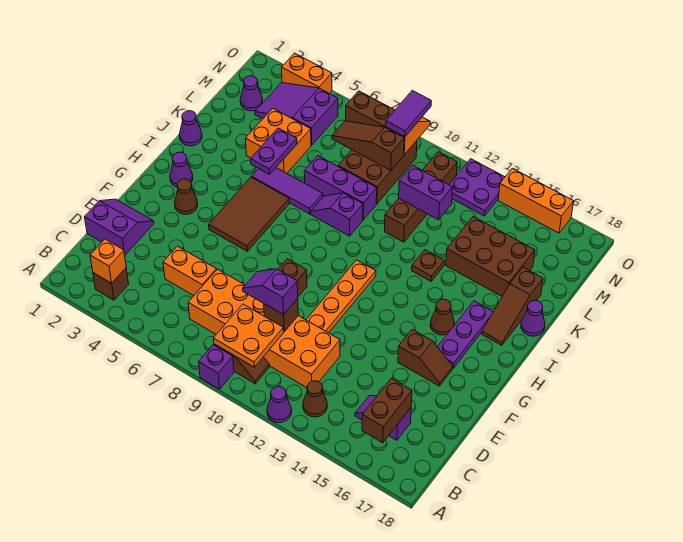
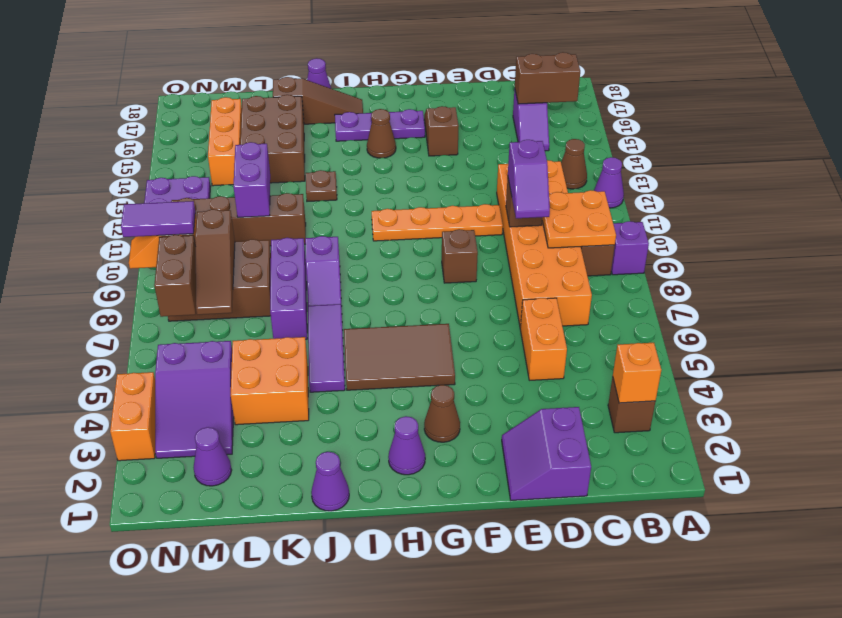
purple plate J5:K5 level 2 -> none
orange brick O14:O16 level 1 -> orange brick M14:M16 level 1

